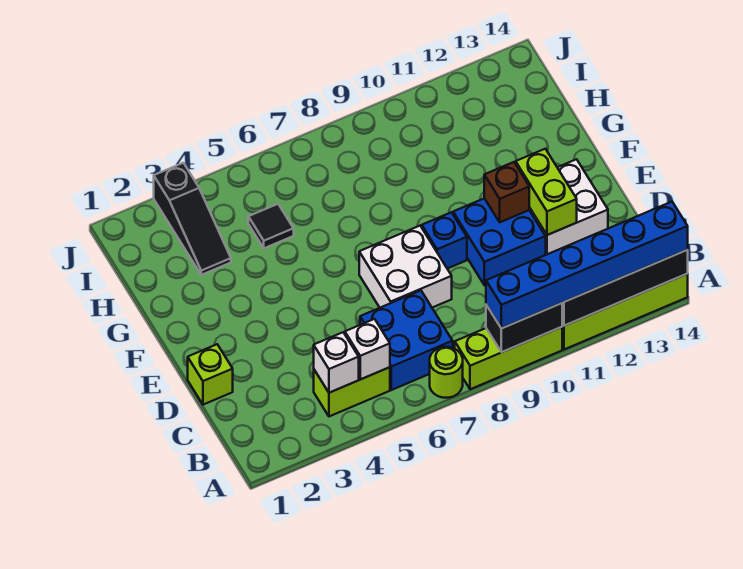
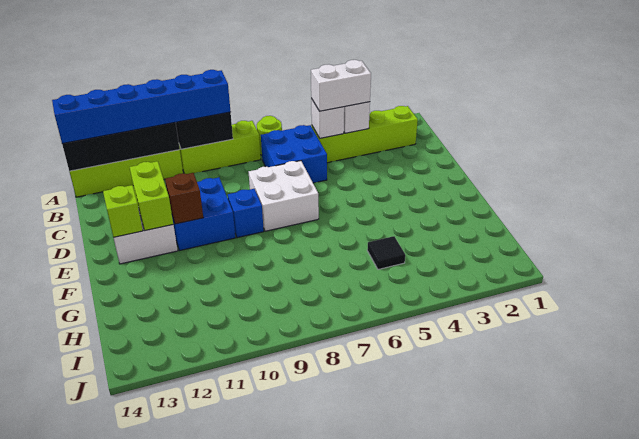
lime brick B4:B5 level 1 -> lime brick B2:B5 level 1
none -> white brick B4:B5 level 3
lime brick D1 level 1 -> lime brick E13 level 2
black slope H3:J3 level 1 top J -> none

